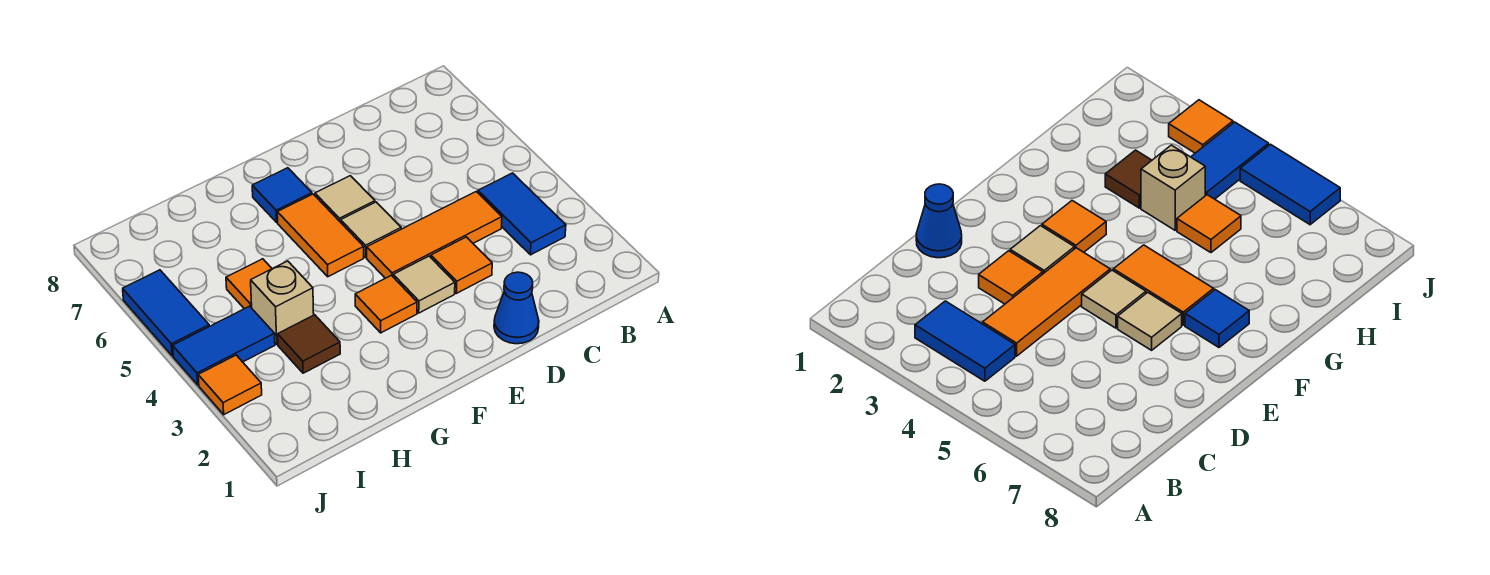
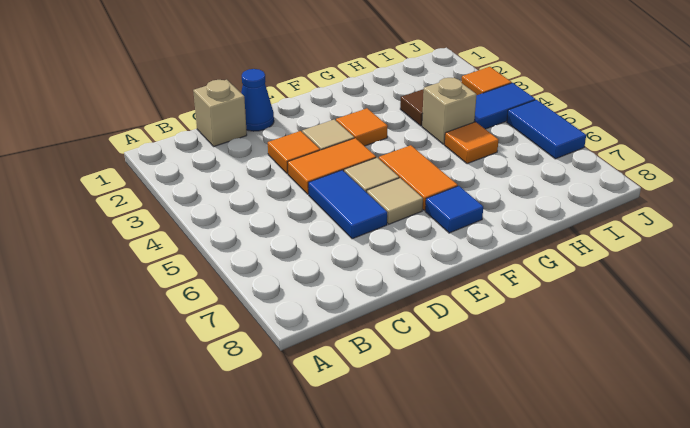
blue tile B3:B4 level 1 -> blue tile D5:D6 level 1
none -> tan brick C1 level 1
orange tile C4:E4 level 1 -> orange tile D4:E4 level 1

